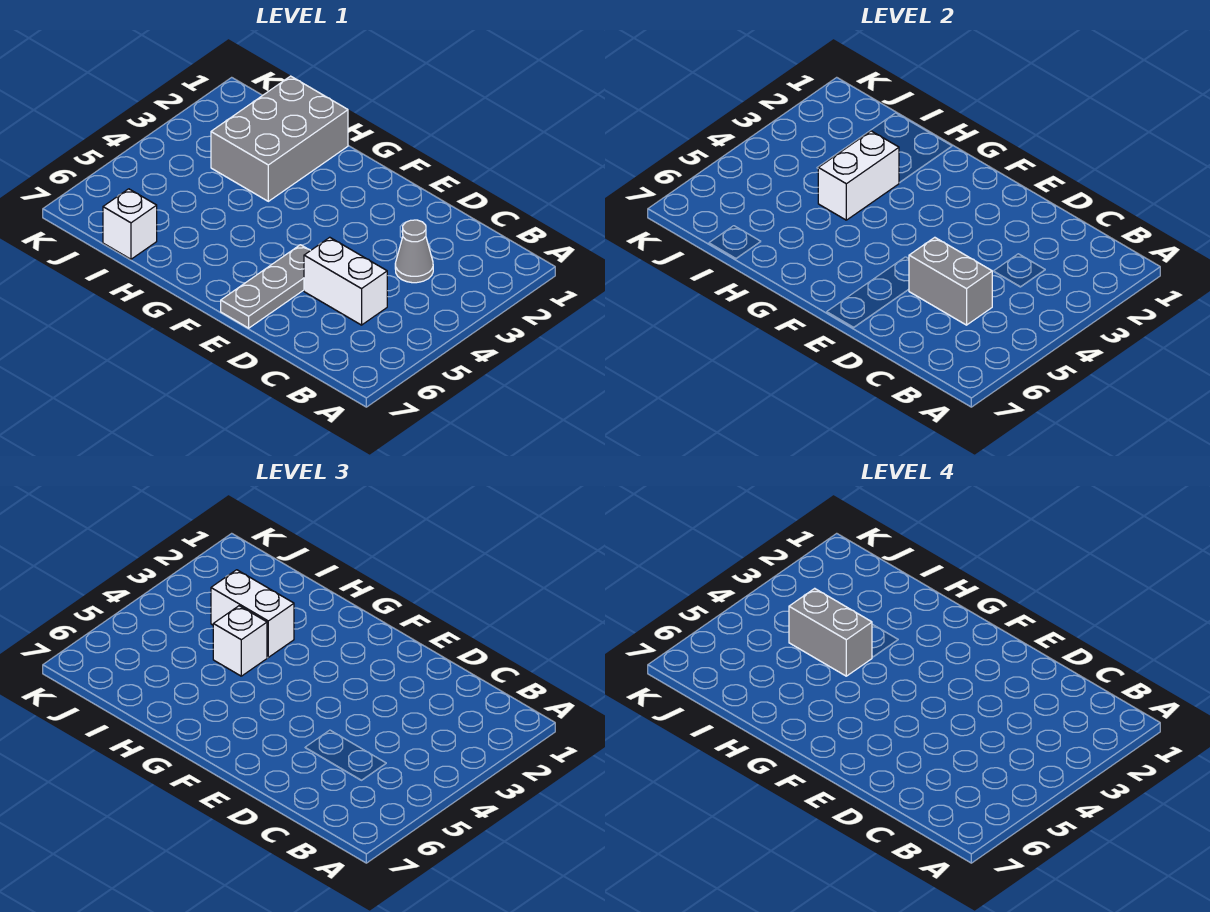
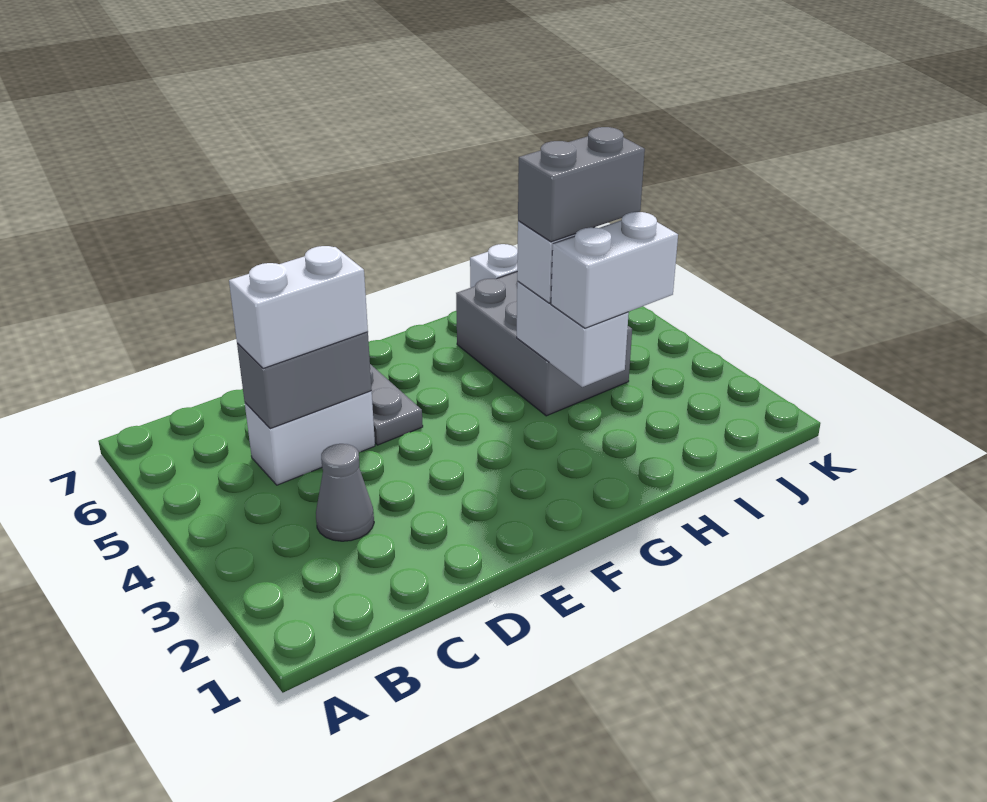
none -> white brick C5:D5 level 3
grey brick H1:I3 level 1 -> grey brick H4:I6 level 1

